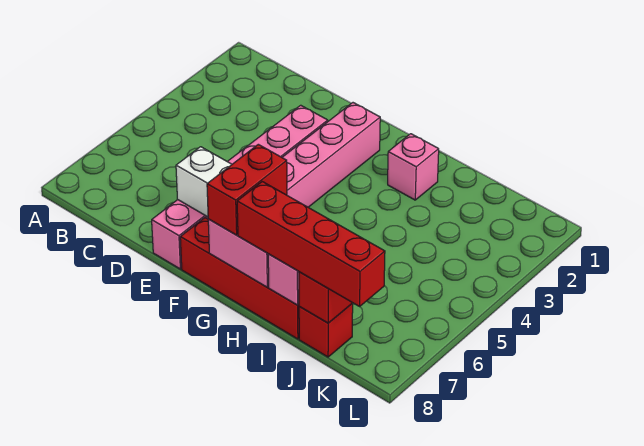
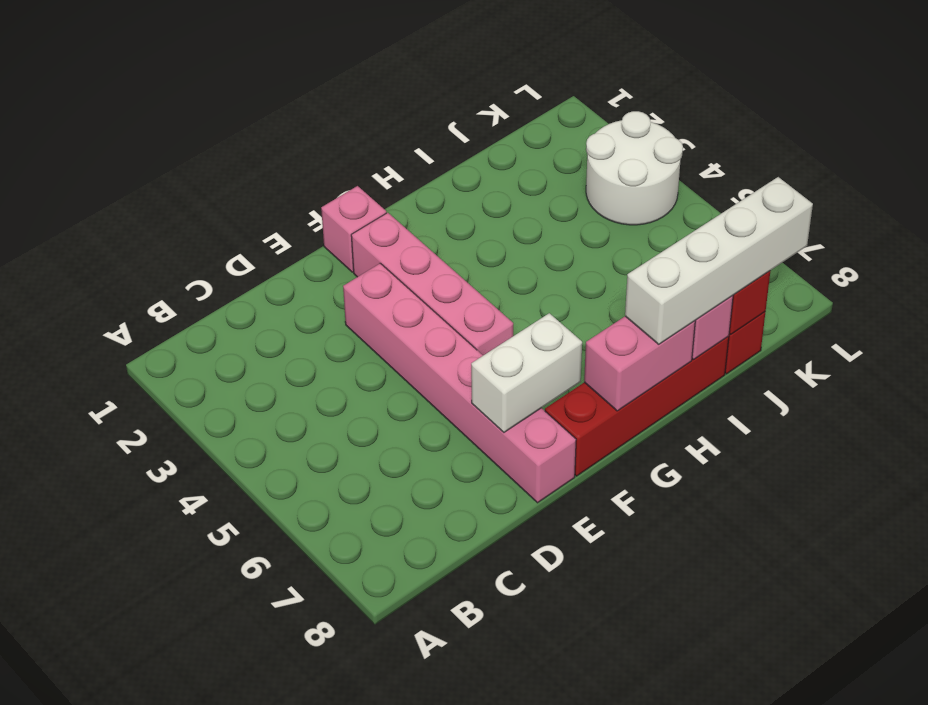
red brick G7:G8 level 3 -> none
pink brick H2 level 1 -> pink brick F1 level 1
red brick H8:K8 level 3 -> white brick H8:K8 level 3
none -> white round brick K3:L4 level 1

